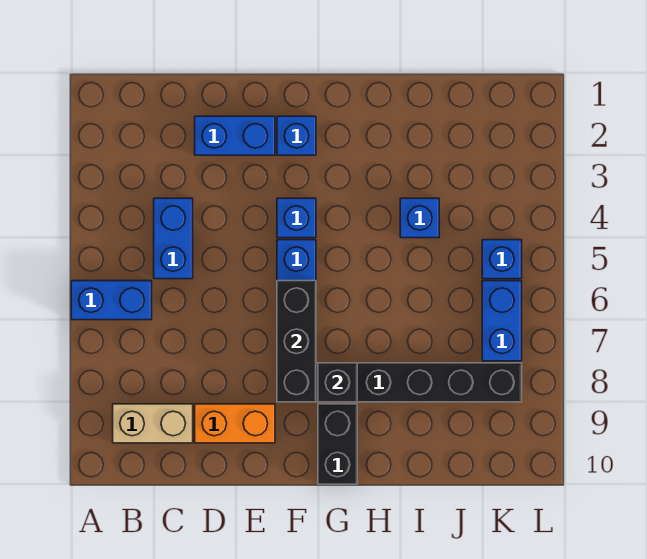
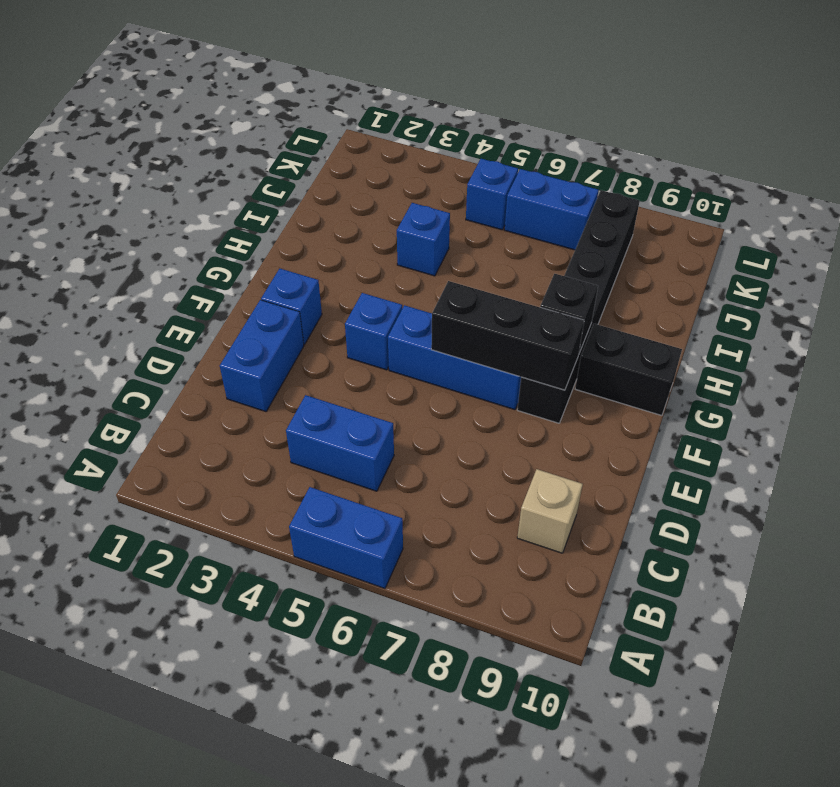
blue brick A6:B6 level 1 -> blue brick A5:A6 level 1
tan brick B9:C9 level 1 -> tan brick C9 level 1
orange brick D9:E9 level 1 -> none

